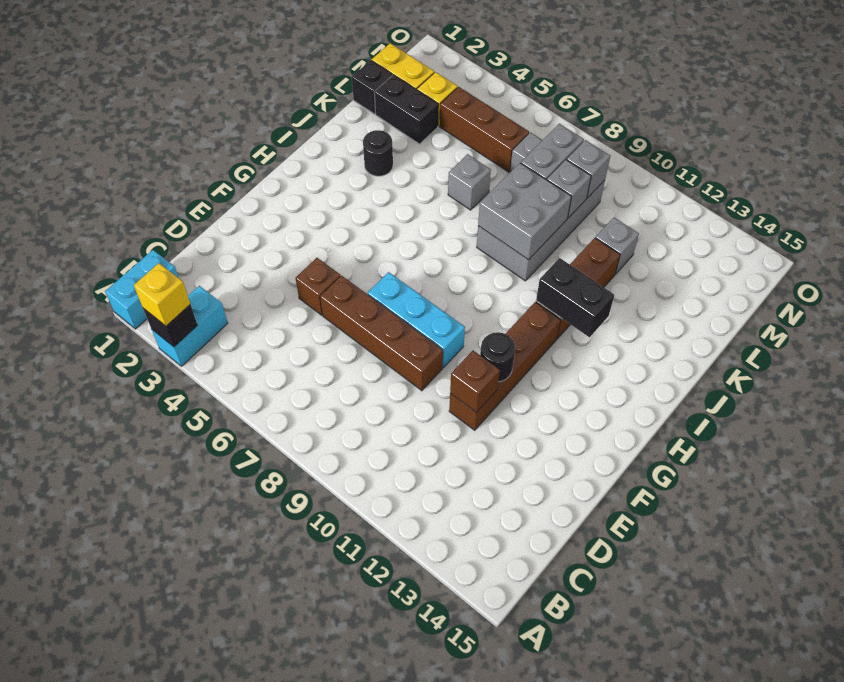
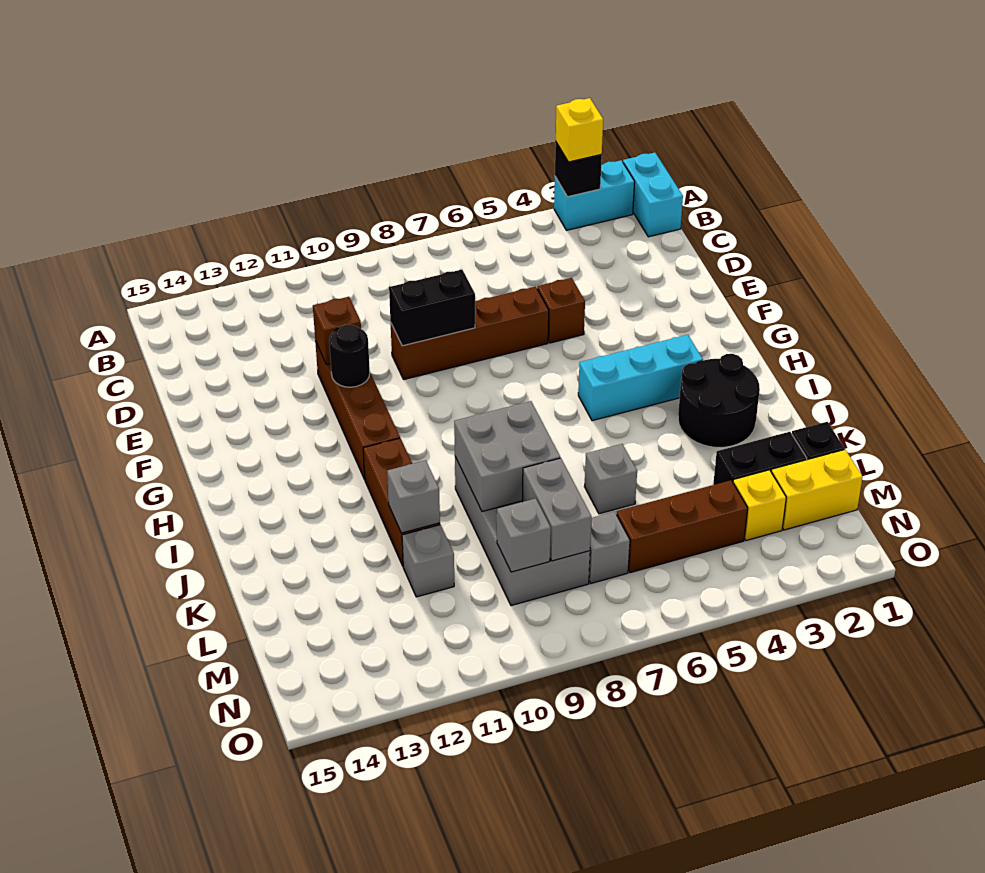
cyan brick A3:B3 level 1 -> cyan brick A2:A3 level 1
cyan brick F7:F9 level 1 -> cyan brick H3:H5 level 1
black brick I11:I12 level 2 -> black brick E8:E9 level 2
black round brick J3 level 1 -> black round brick I2:J3 level 1
grey brick L9 level 2 -> grey brick K11 level 2

